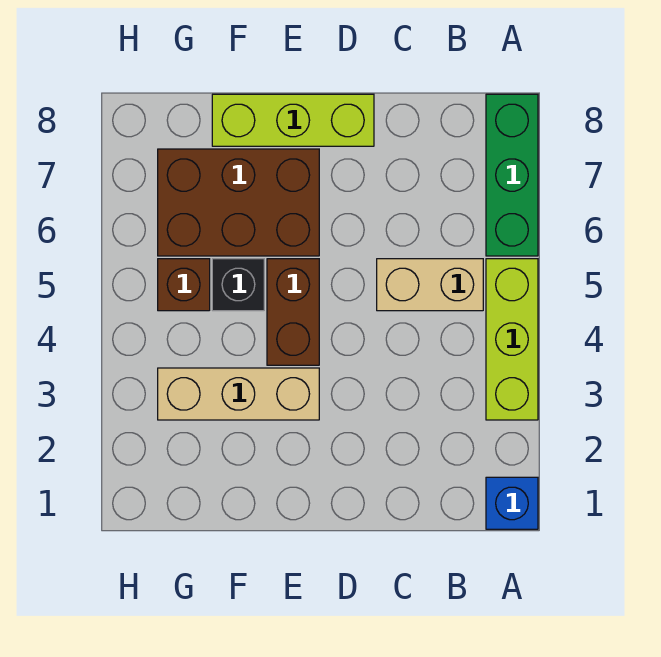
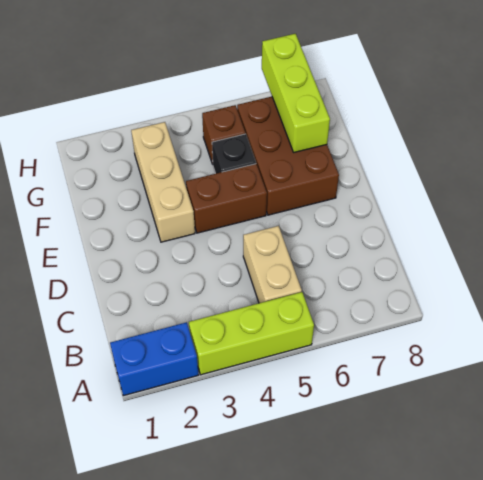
blue brick A1 level 1 -> blue brick A1:A2 level 1
green brick A6:A8 level 1 -> none
lime brick D8:F8 level 1 -> lime brick F7:H7 level 2

